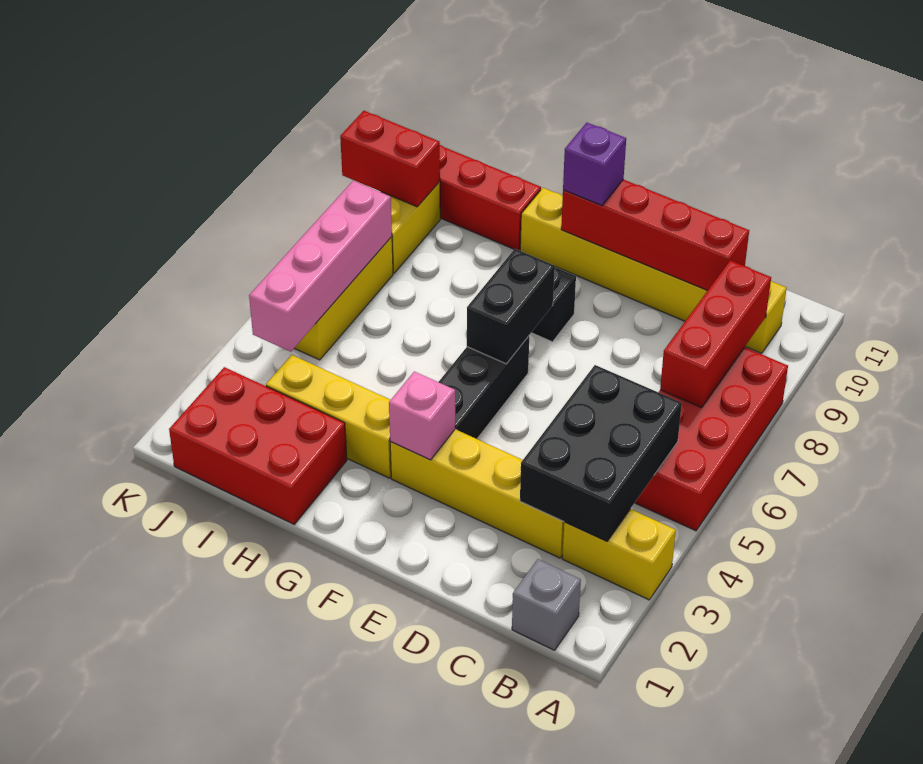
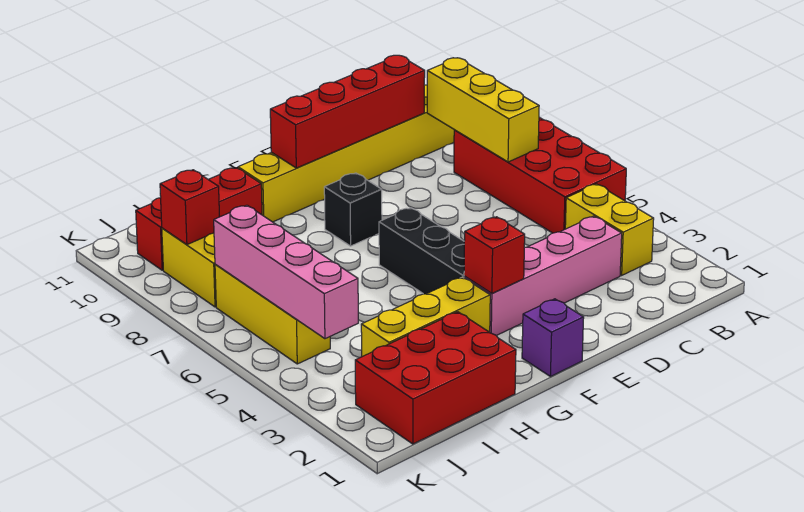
yellow brick A3:B3 level 1 -> yellow brick B3:B4 level 1
grey brick B1 level 1 -> none
black brick B3:C5 level 2 -> none
red brick B7:B9 level 2 -> yellow brick B7:B9 level 2
yellow brick C3:F3 level 1 -> pink brick C3:F3 level 1
pink brick F3 level 2 -> red brick F3 level 2
black brick F6:F7 level 2 -> none
purple brick F10 level 3 -> purple brick F1 level 1
red brick J9:K9 level 2 -> red brick J9 level 2

